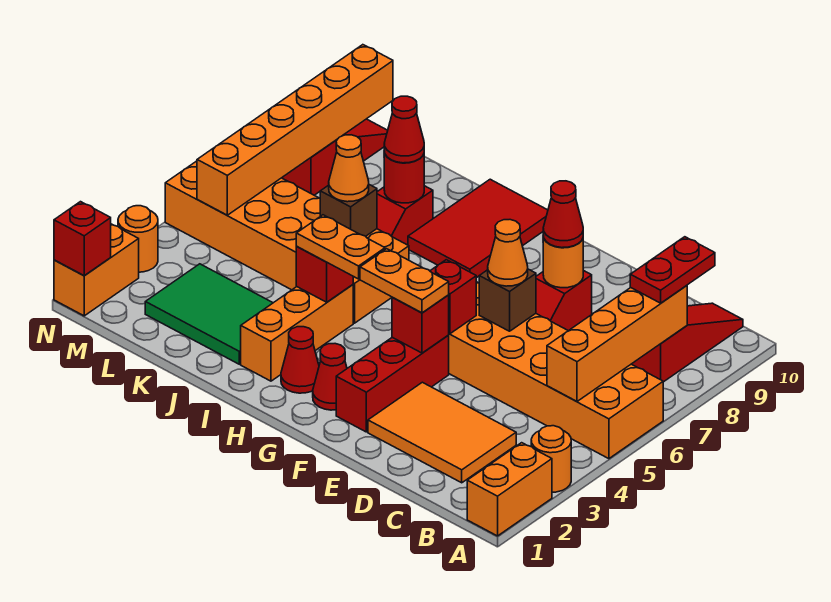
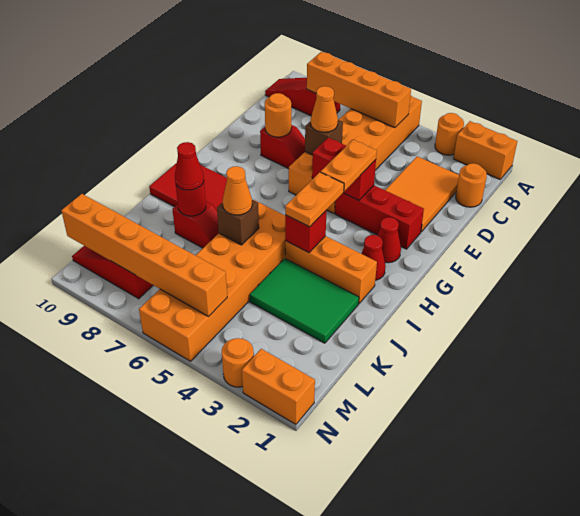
red plate B8:B9 level 3 -> none
none -> orange round brick C1 level 1
red cone E8 level 3 -> none
green tile J2:L3 level 1 -> green tile J2:K4 level 1
red brick N1 level 2 -> none

